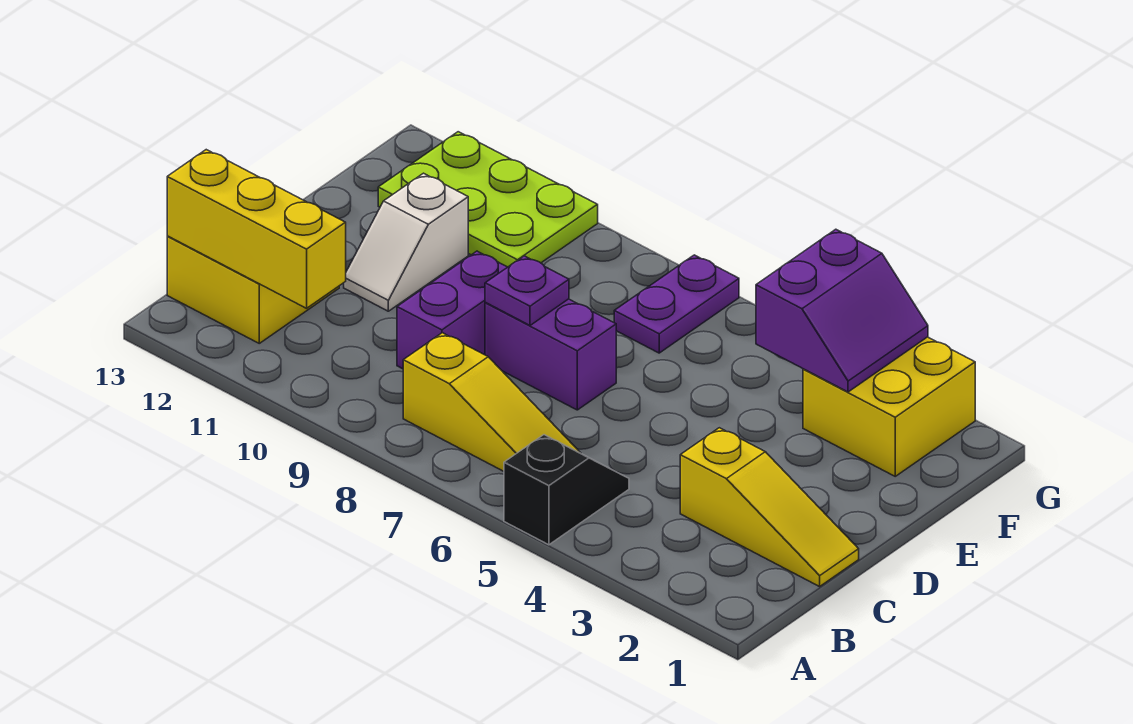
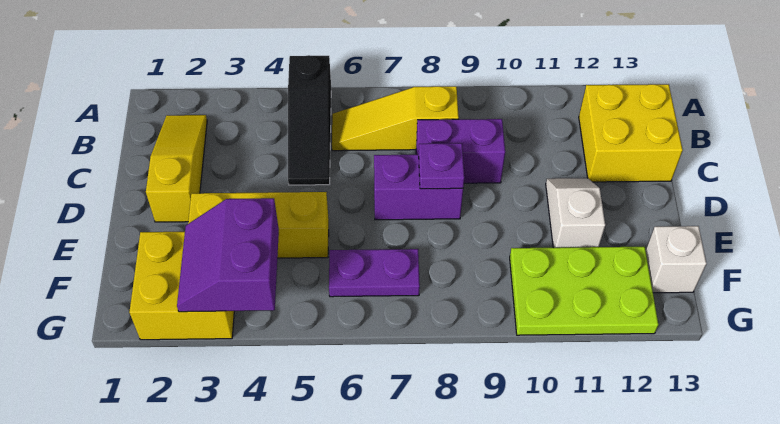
black slope A5:B5 level 1 top A -> black slope A5:C5 level 1 top A
yellow brick B11:B13 level 2 -> yellow brick E3:E5 level 1
yellow slope C1:C3 level 1 top 3 -> yellow slope B2:D2 level 1 top D
purple brick C9:D9 level 1 -> purple brick C8:C9 level 1
purple plate F7:G7 level 1 -> purple plate F6:F7 level 1
none -> white brick F13 level 1

